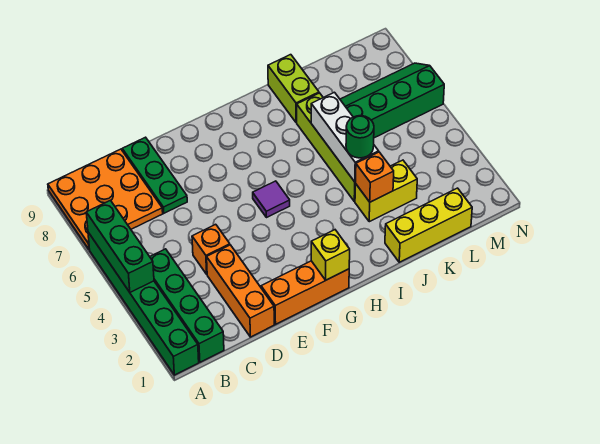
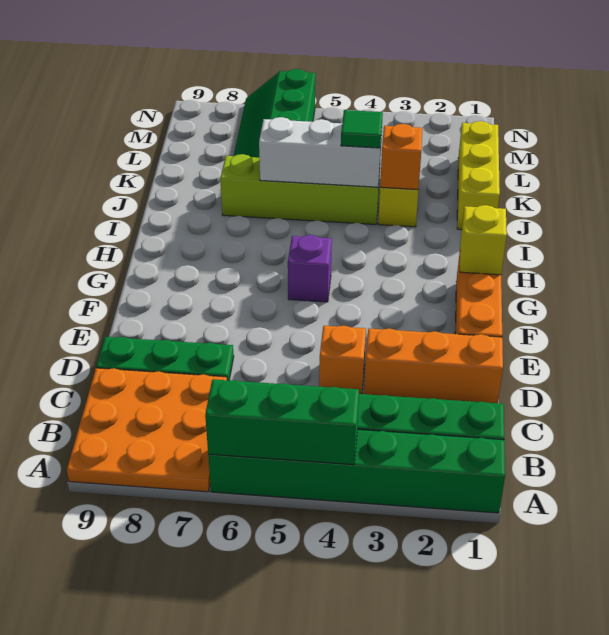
purple tile G5 level 1 -> purple brick G5 level 1
green round brick J4 level 3 -> green tile J4 level 3
lime brick J8:J9 level 1 -> none

